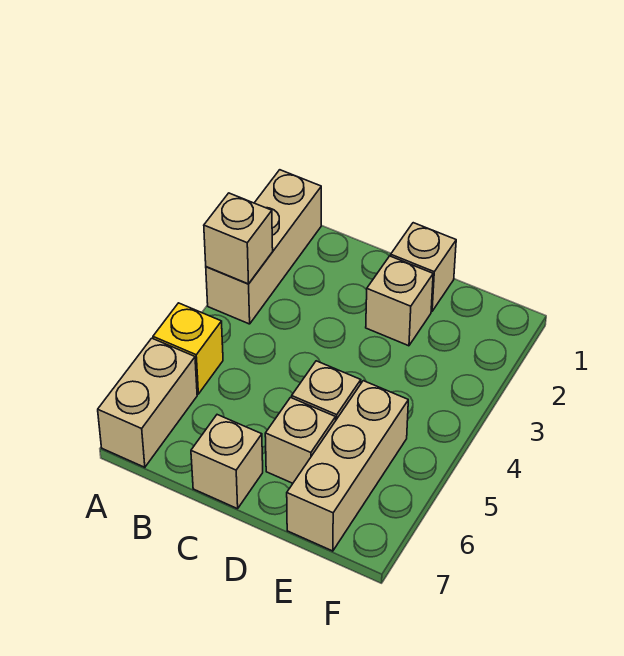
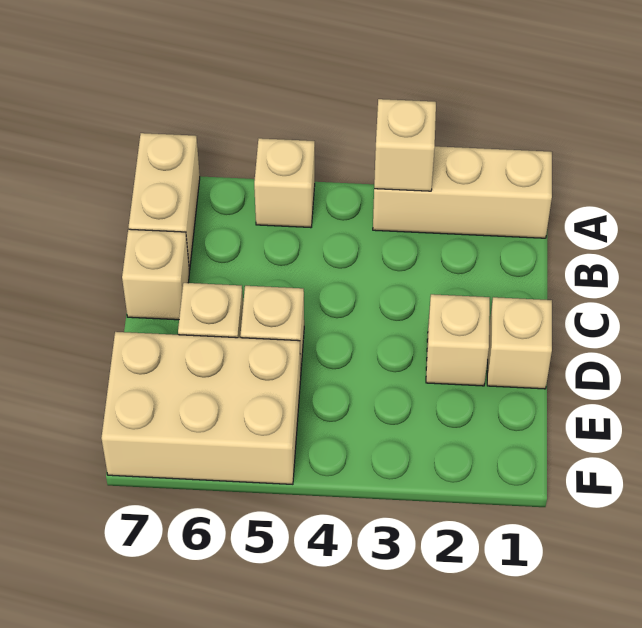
yellow brick A5 level 1 -> tan brick A5 level 1
tan brick A6:A7 level 1 -> tan brick A7:B7 level 1
tan brick E5:E7 level 1 -> tan brick E5:F7 level 1

